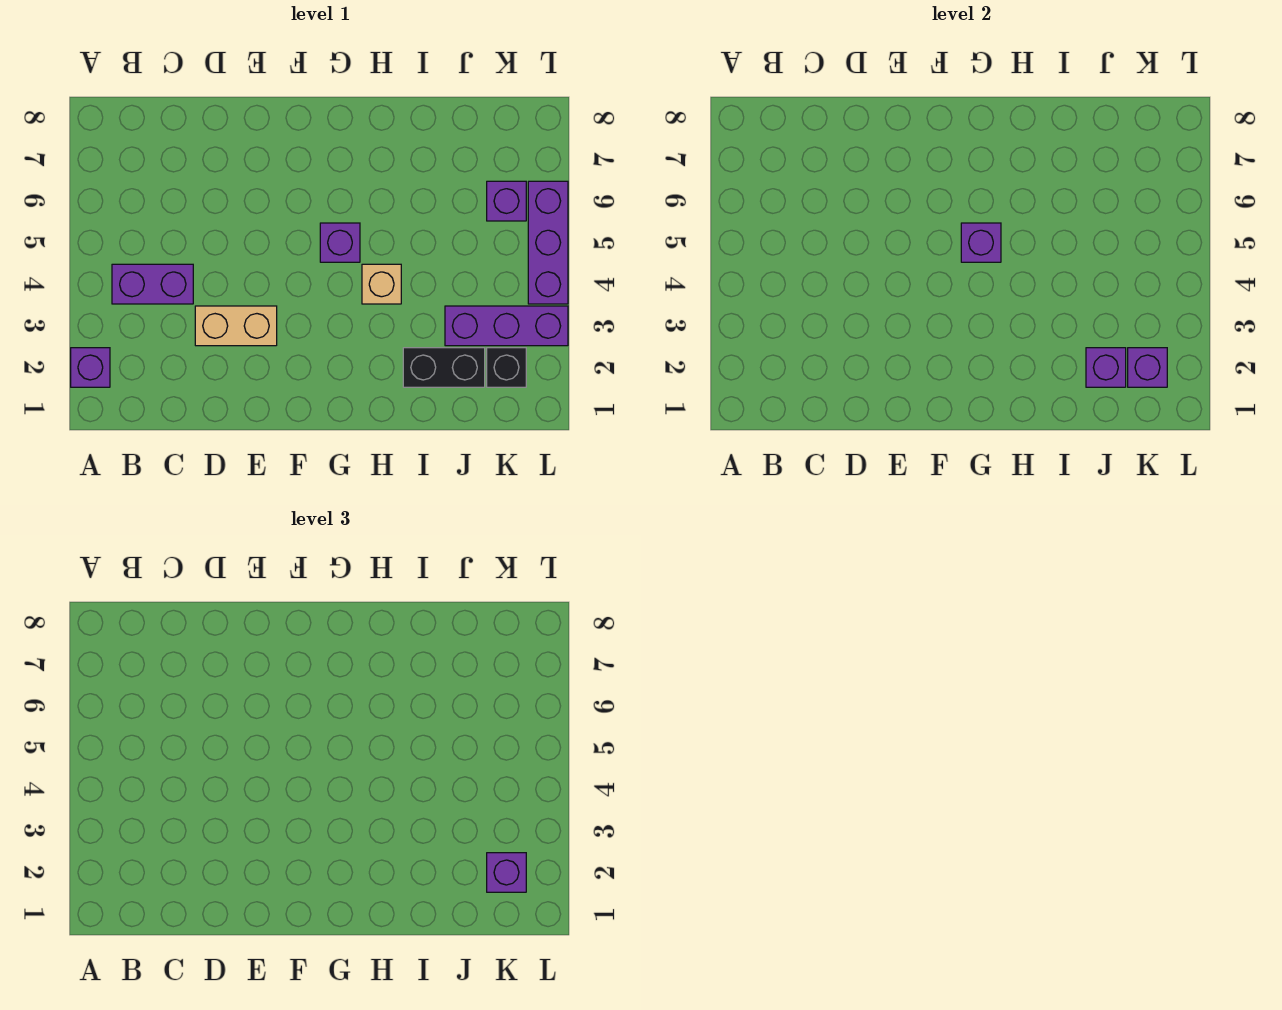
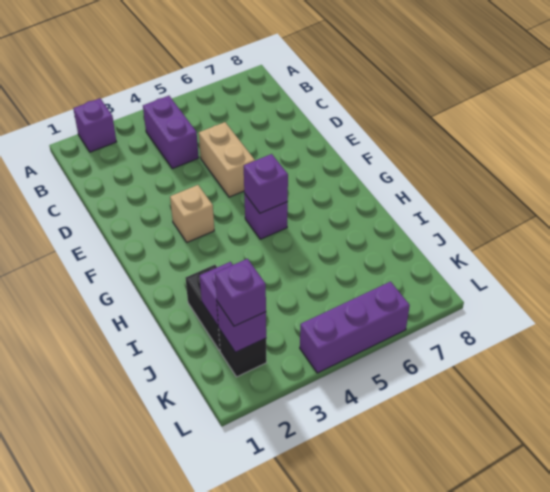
tan brick D3:E3 level 1 -> tan brick D5:E5 level 1
tan brick H4 level 1 -> tan brick F3 level 1
purple brick J3:L3 level 1 -> none
purple brick K6 level 1 -> none

